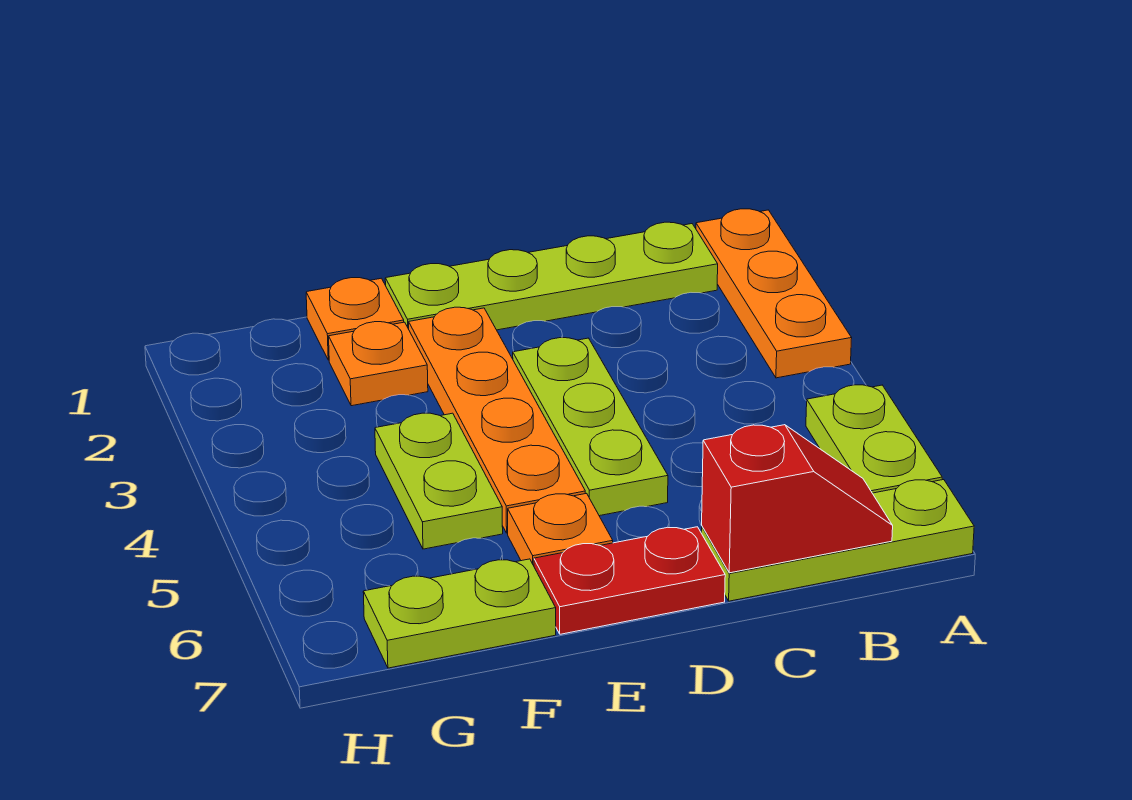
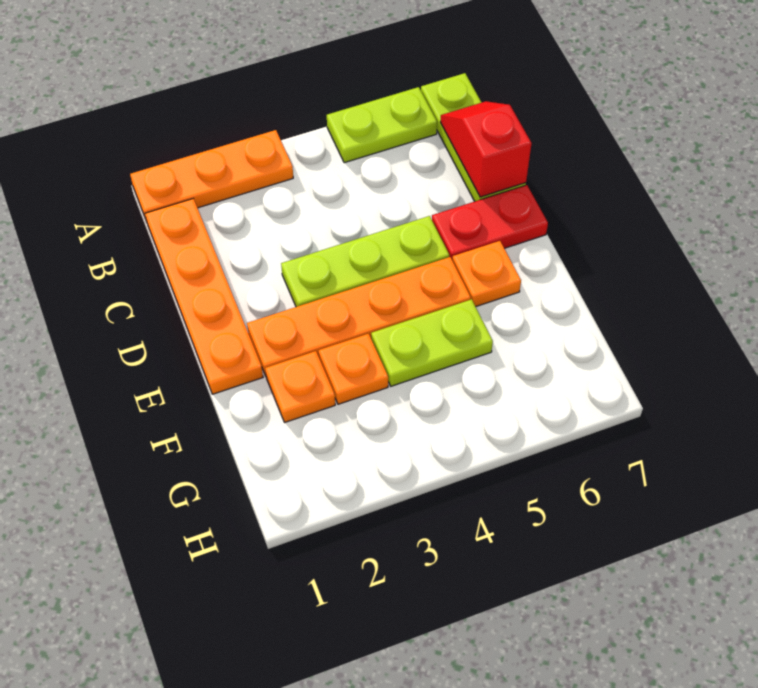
lime plate B1:E1 level 1 -> orange plate B1:E1 level 1
red plate D7:E7 level 1 -> red plate D6:D7 level 1
orange plate F1 level 1 -> orange plate F3 level 1
lime plate F7:G7 level 1 -> none

